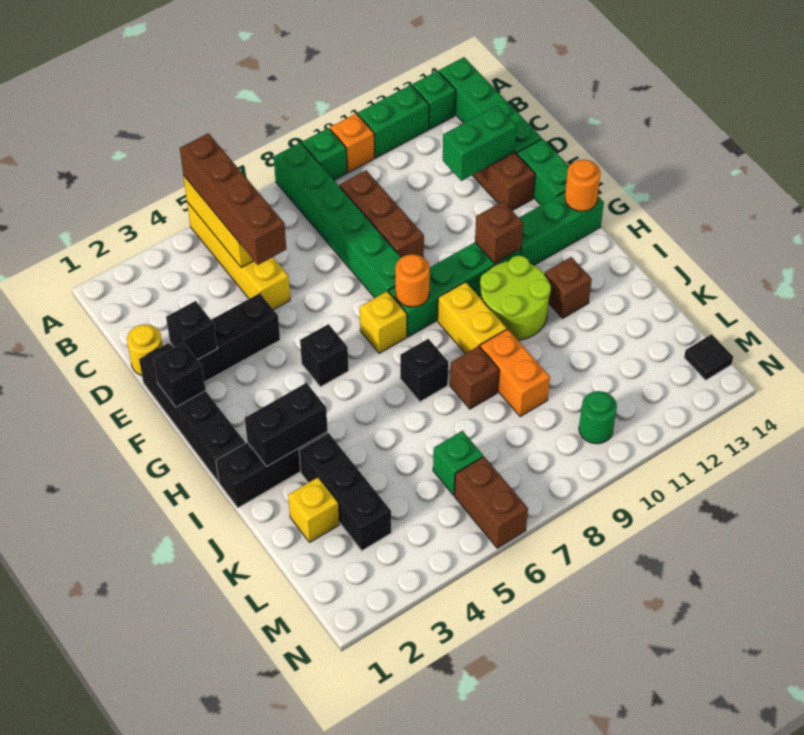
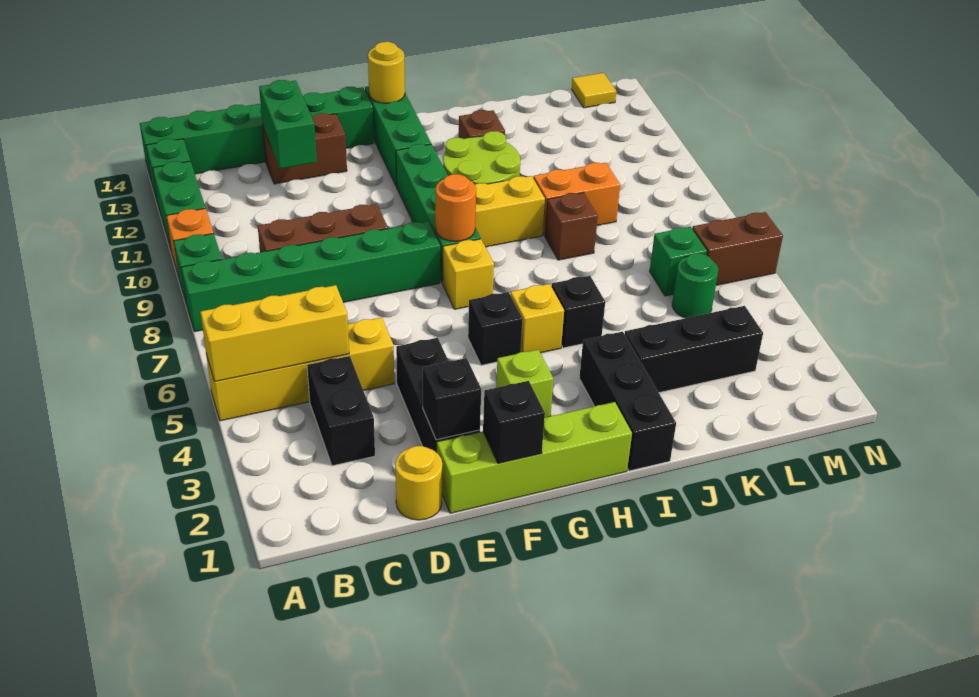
brown brick A5:D5 level 3 -> none
black brick E1:H1 level 1 -> lime brick E1:H1 level 1
none -> lime brick G3 level 1
brown brick G11 level 2 -> none
orange round brick G14 level 2 -> yellow round brick G14 level 2
black brick I2:I3 level 2 -> black brick C3:C4 level 1
black brick I7 level 1 -> black brick I5 level 1
yellow brick K2 level 1 -> yellow brick H5 level 1
green round brick M10 level 1 -> green round brick L5 level 1
black tile M14 level 1 -> yellow tile M14 level 1

